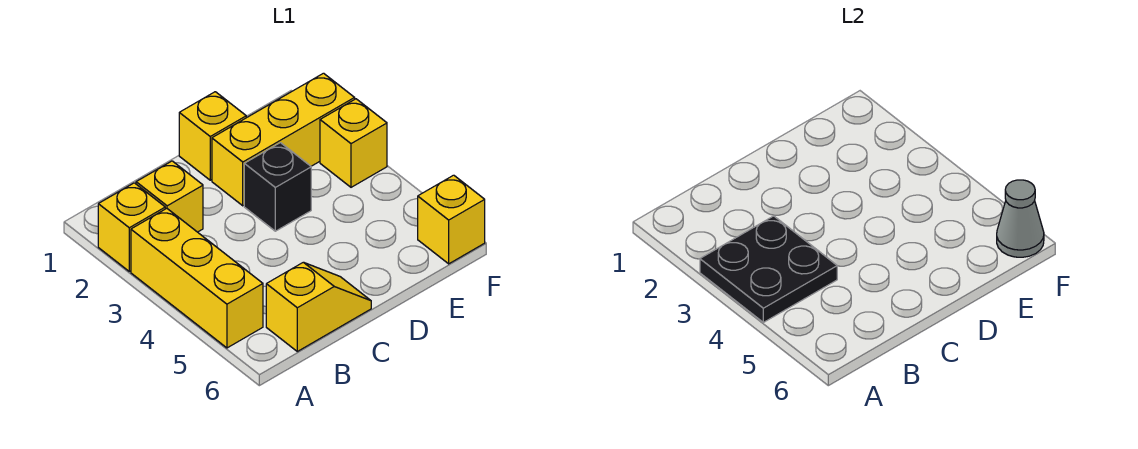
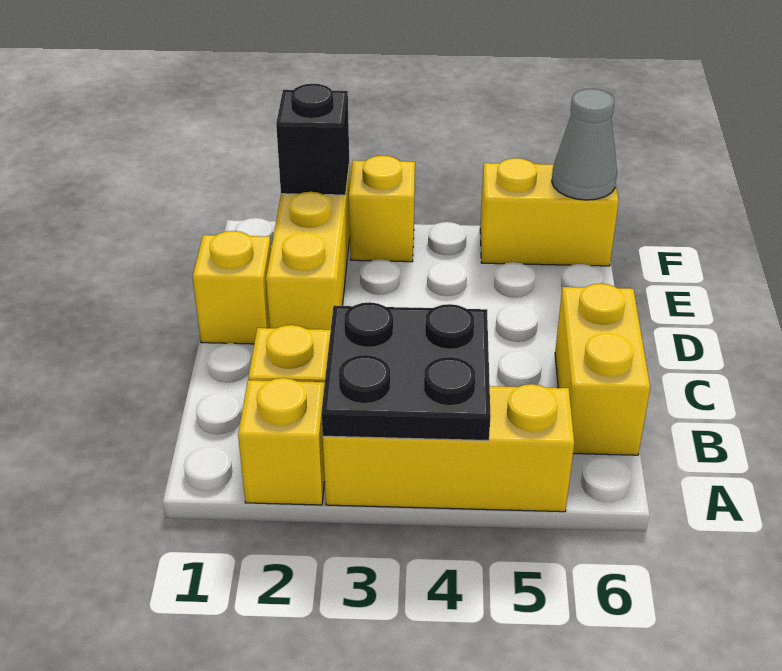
yellow slope B6:C6 level 1 top B -> yellow brick B6:C6 level 1
black brick D3 level 1 -> black brick F2 level 2
yellow brick F6 level 1 -> yellow brick F5:F6 level 1

